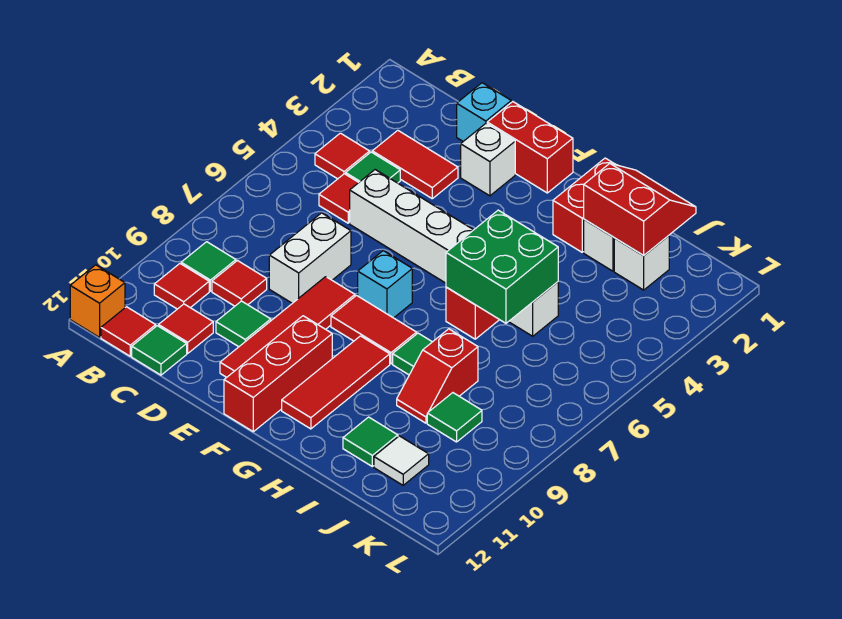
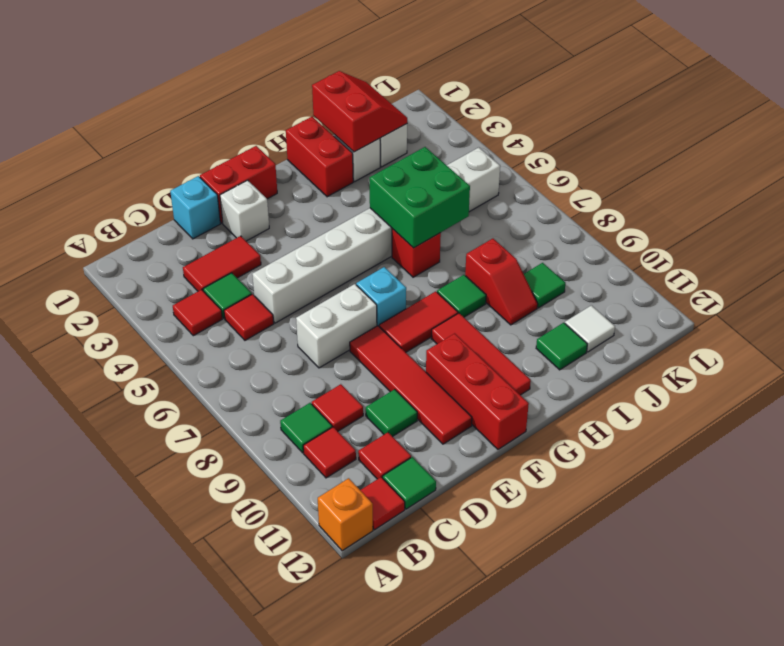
white brick D5:I5 level 1 -> white brick D5:K5 level 1
white brick D7:D8 level 1 -> white brick D7:E7 level 1
red slope I1:J2 level 2 top 2 -> red slope I1:J2 level 2 top I

